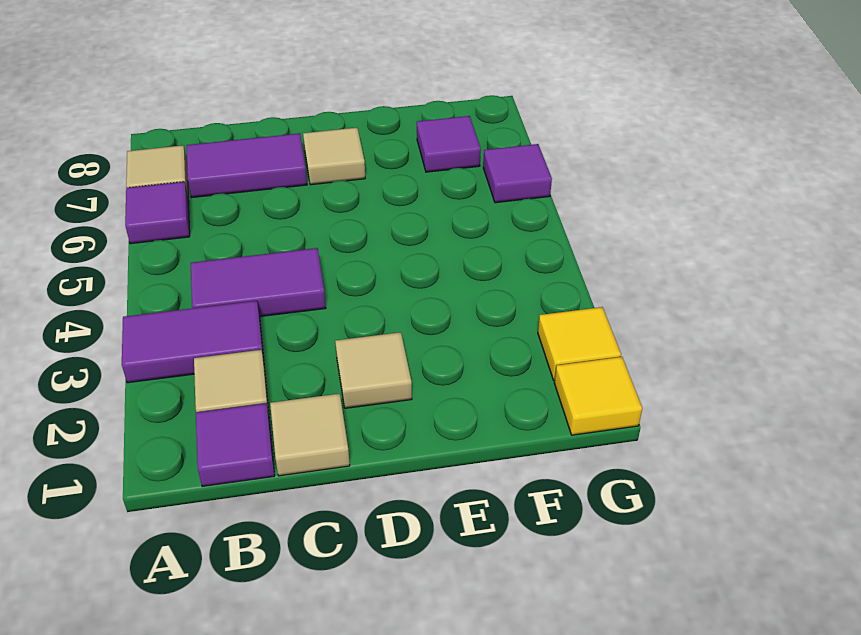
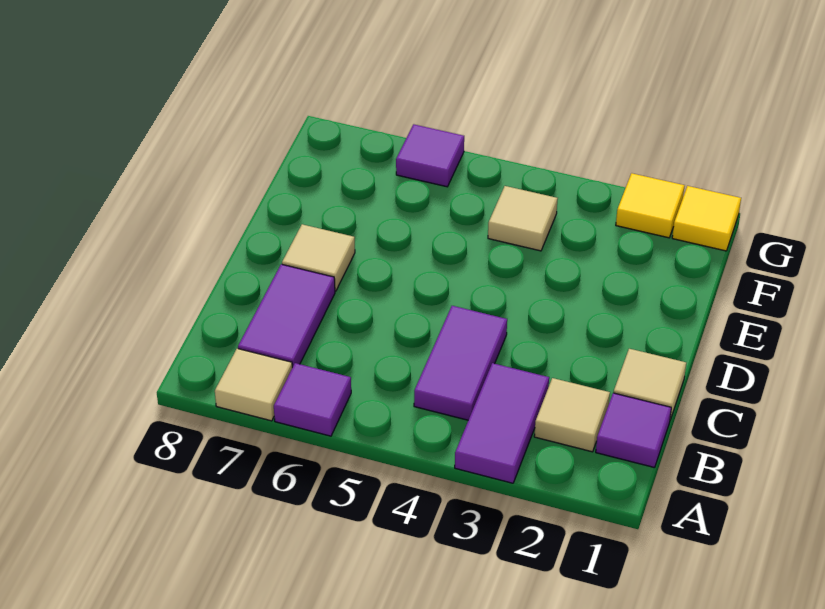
tan tile D2 level 1 -> tan tile F4 level 1
purple tile F7 level 1 -> none

